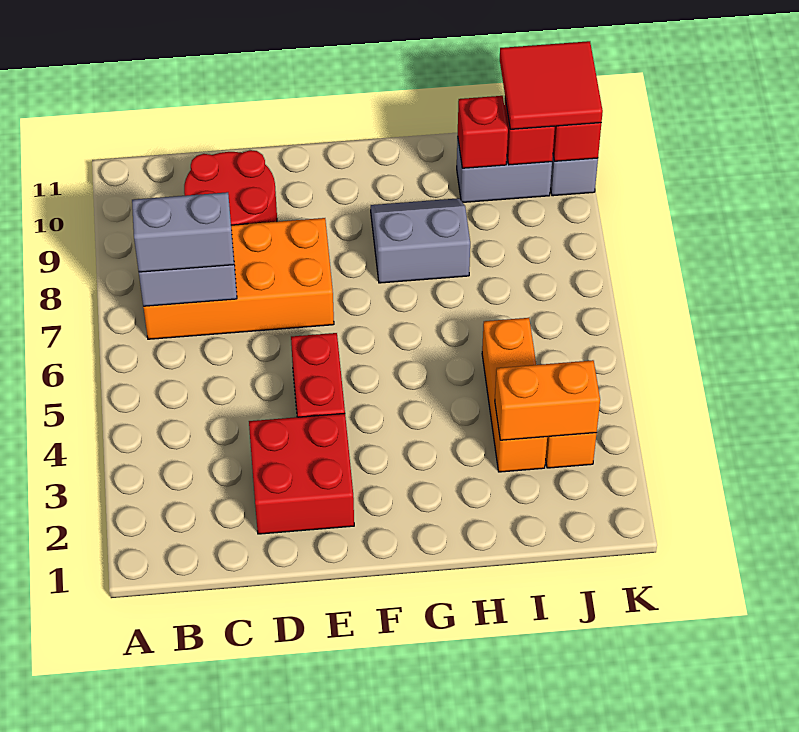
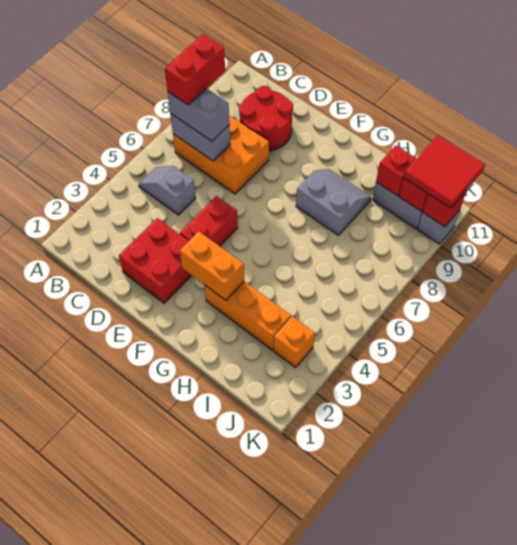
none -> grey slope B5:C5 level 1 top C
orange brick B7:E8 level 1 -> orange brick B7:D8 level 1
none -> red brick B7:B8 level 4
orange brick I3:I5 level 1 -> orange brick G3:I3 level 1
orange brick I3:J3 level 2 -> orange brick F3:G3 level 2

